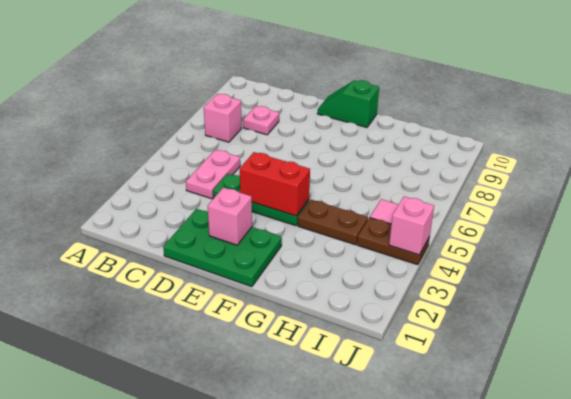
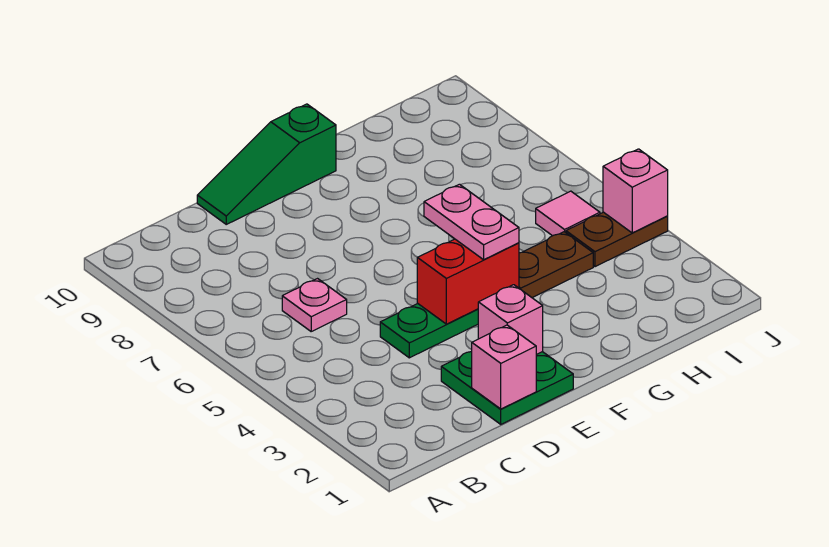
pink brick B7 level 1 -> pink brick D1 level 2
pink plate C4:C5 level 1 -> pink plate F4:F5 level 3
pink plate C8 level 1 -> pink plate C6 level 1
green plate D1:F2 level 1 -> green plate D1:E2 level 1
green slope E10:F10 level 1 top F -> green slope D10:F10 level 1 top F

